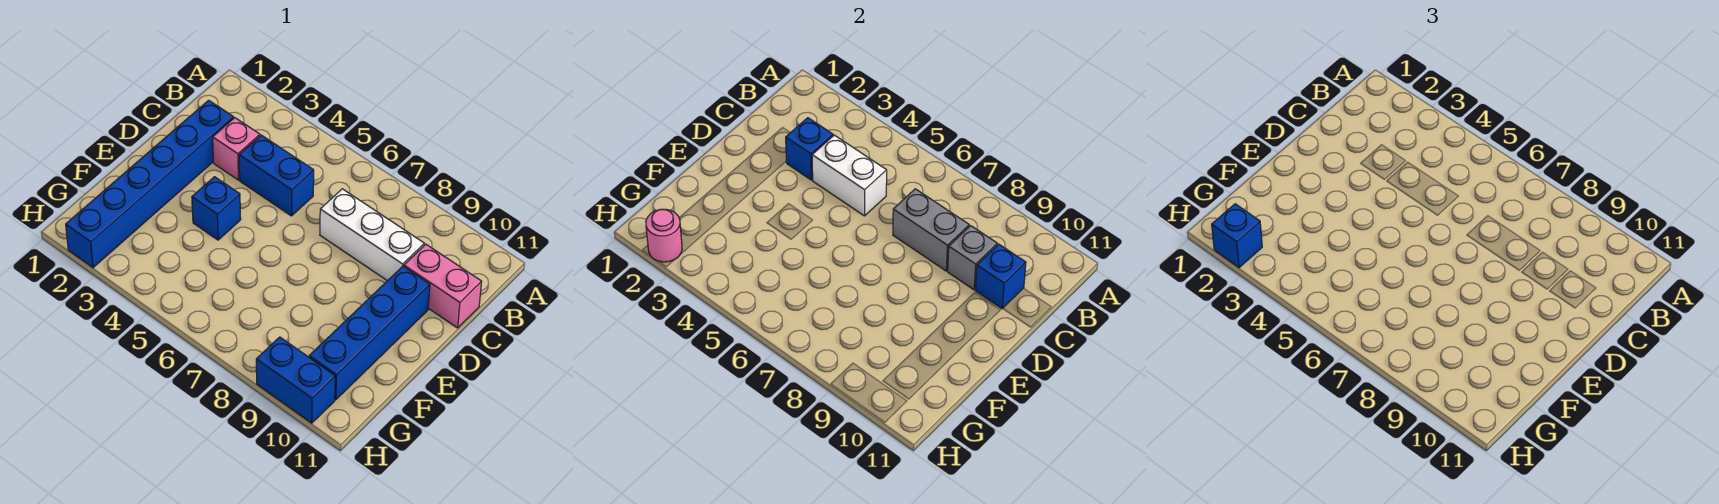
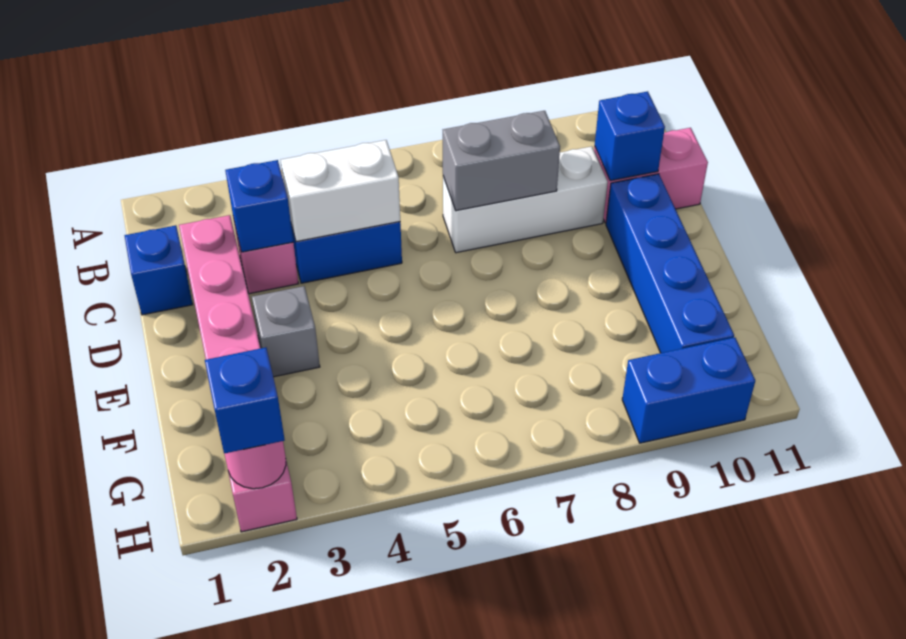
blue brick C2:H2 level 1 -> pink brick C2:H2 level 1
grey brick C9 level 2 -> grey brick E3 level 1
blue brick E4 level 1 -> blue brick C1 level 1

